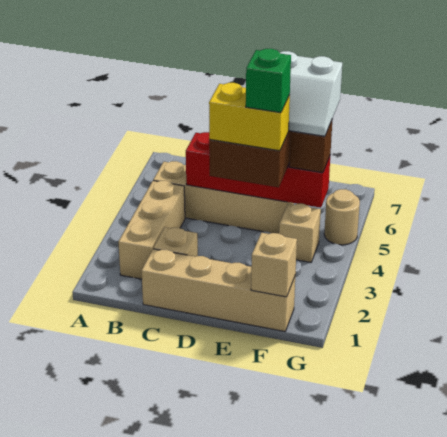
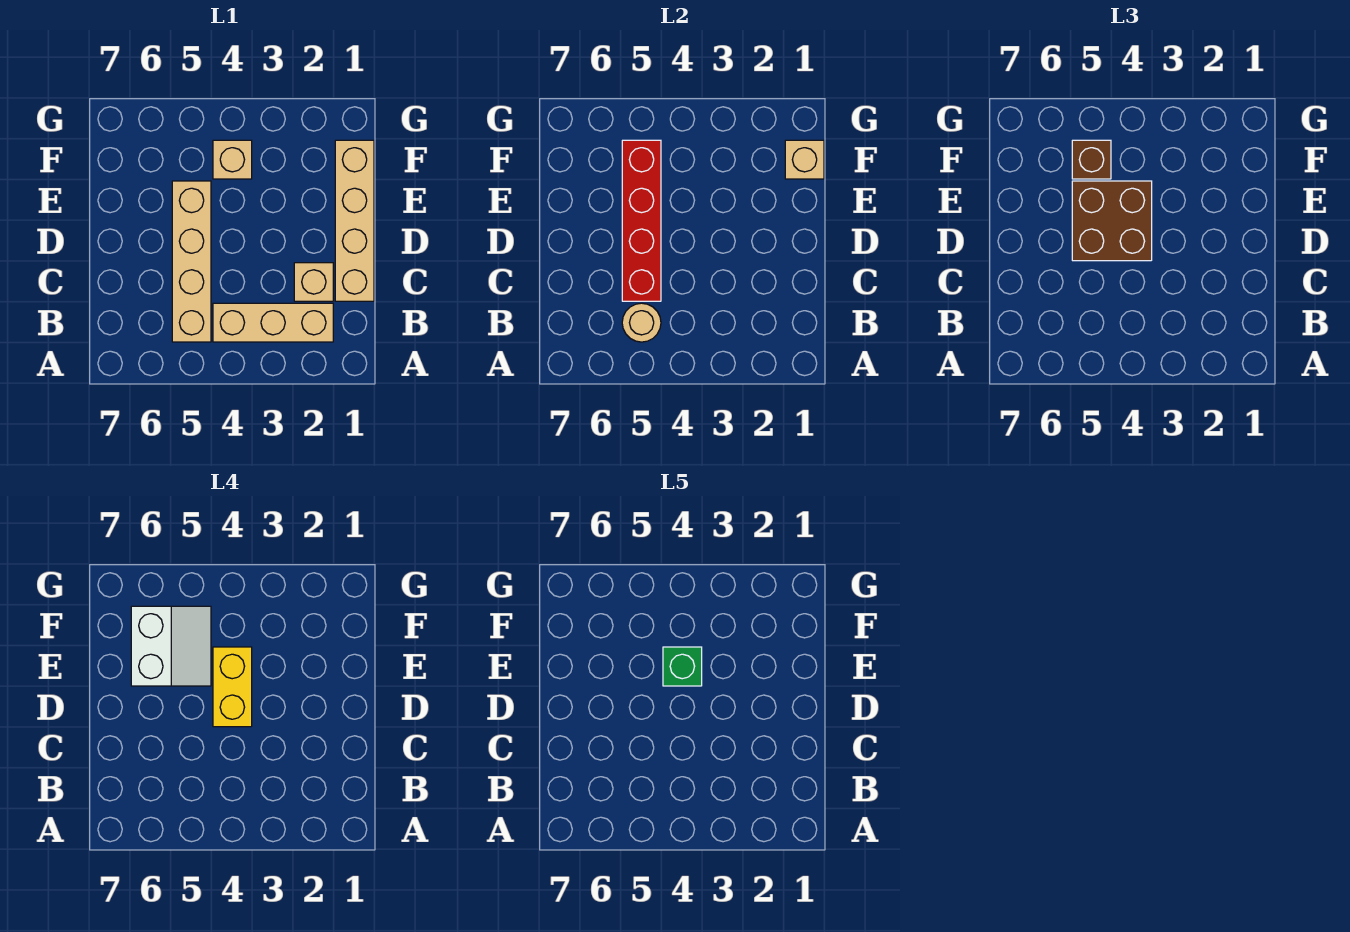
tan round brick G5 level 1 -> tan round brick B5 level 2

